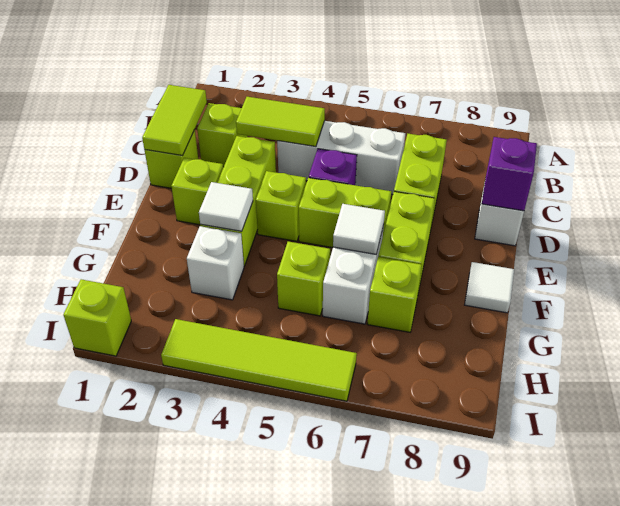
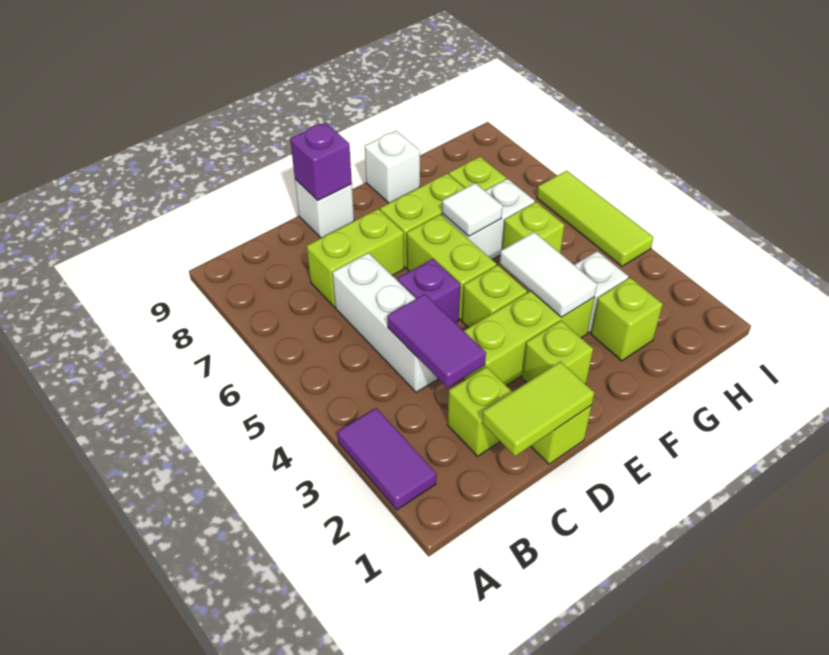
none -> purple tile A2:A3 level 1
lime tile C3:C4 level 2 -> purple tile C3:C4 level 2
white tile F3 level 2 -> white tile F3:F4 level 2
white tile F9 level 1 -> white brick F9 level 1
lime brick I1 level 1 -> lime brick G2 level 1
lime tile I3:I6 level 1 -> lime tile I4:I6 level 1

